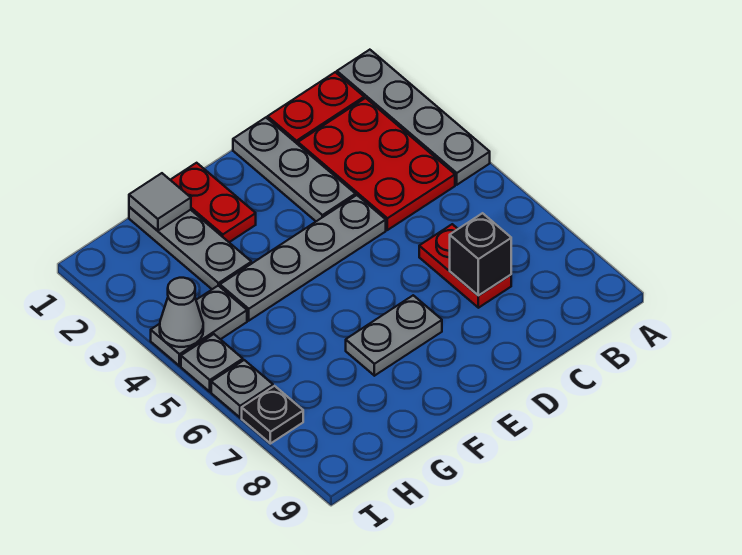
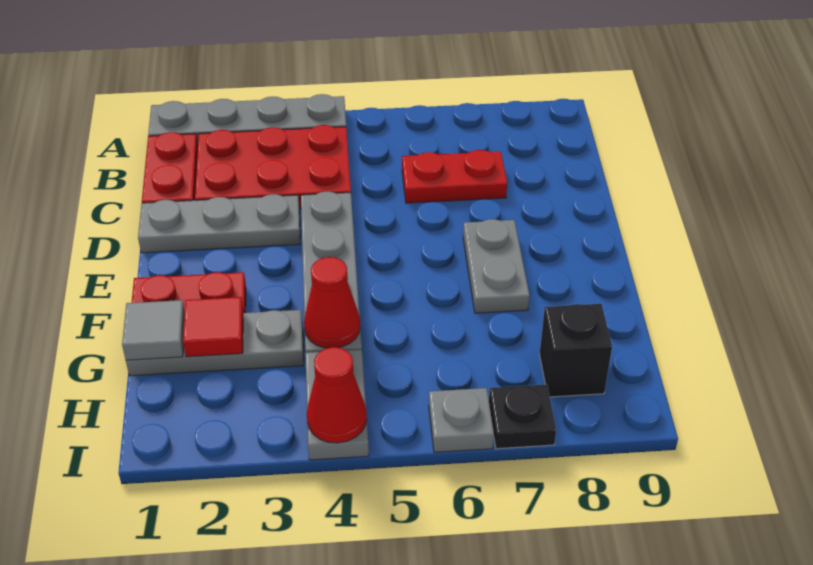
black brick C7 level 2 -> black brick H8 level 1
none -> red tile G2 level 2
none -> red cone G4 level 2
grey cone I4 level 2 -> red cone I4 level 2
grey plate I5 level 1 -> none

